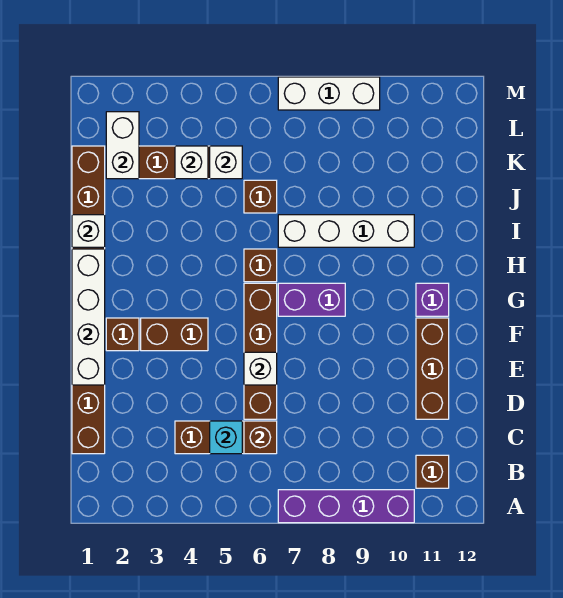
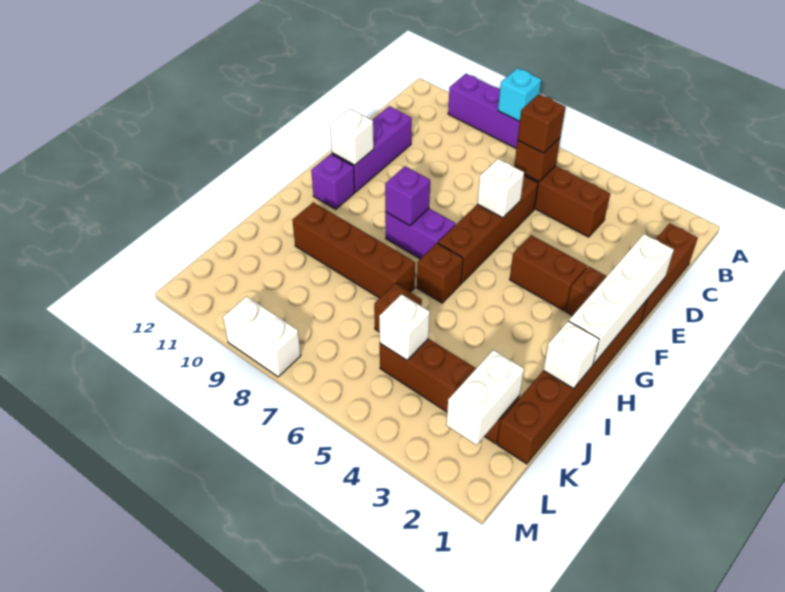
brown brick B11 level 1 -> brown brick C6 level 3
cyan brick C5 level 2 -> cyan brick A8 level 2
brown brick D11:F11 level 1 -> purple brick D11:F11 level 1
none -> purple brick G8 level 2
white brick I7:I10 level 1 -> brown brick I7:I10 level 1
white brick K4 level 2 -> white brick F11 level 2
white brick M7:M9 level 1 -> white brick M8:M9 level 1

